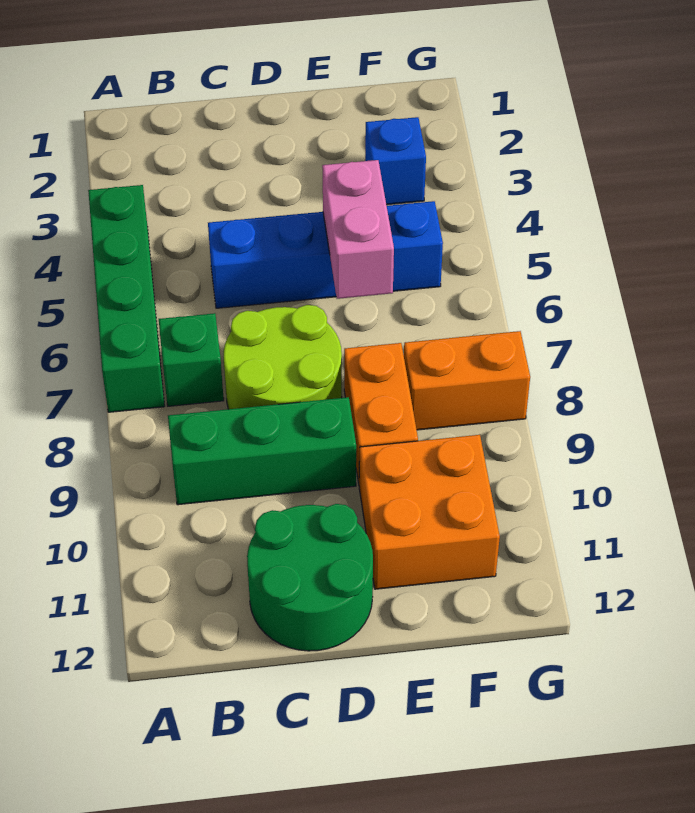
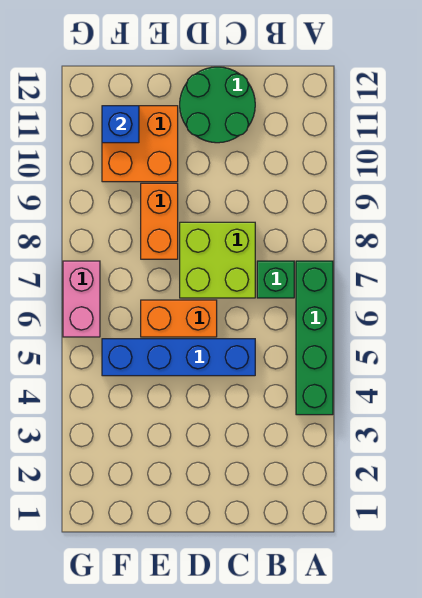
green brick B9:D9 level 1 -> none
lime round brick C7:D8 level 1 -> lime brick C7:D8 level 1
pink brick E5:E6 level 2 -> pink brick G6:G7 level 1
blue brick F3 level 1 -> blue brick F11 level 2
orange brick F8:G8 level 1 -> orange brick D6:E6 level 1

